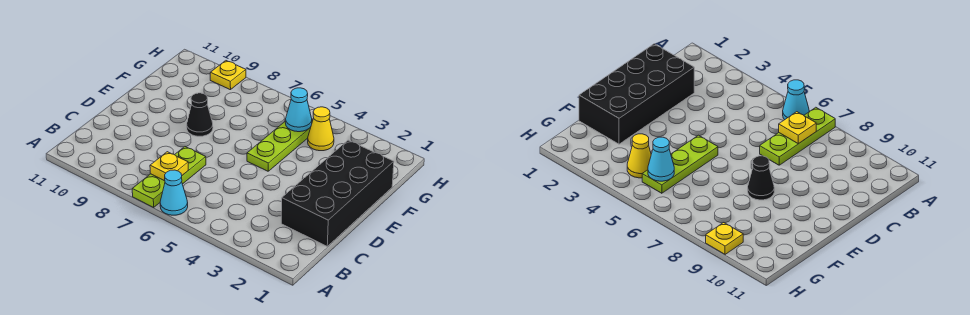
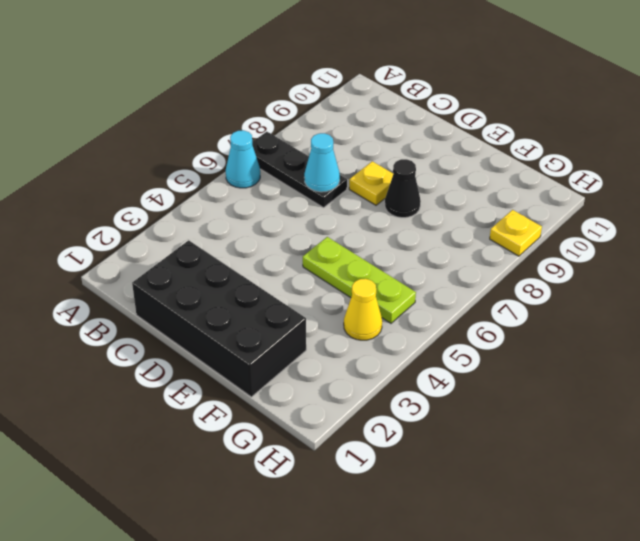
lime plate A7:C7 level 1 -> black plate A7:C7 level 1
yellow plate B7 level 2 -> yellow plate D8 level 1
cyan cone G5 level 2 -> cyan cone C7 level 2

